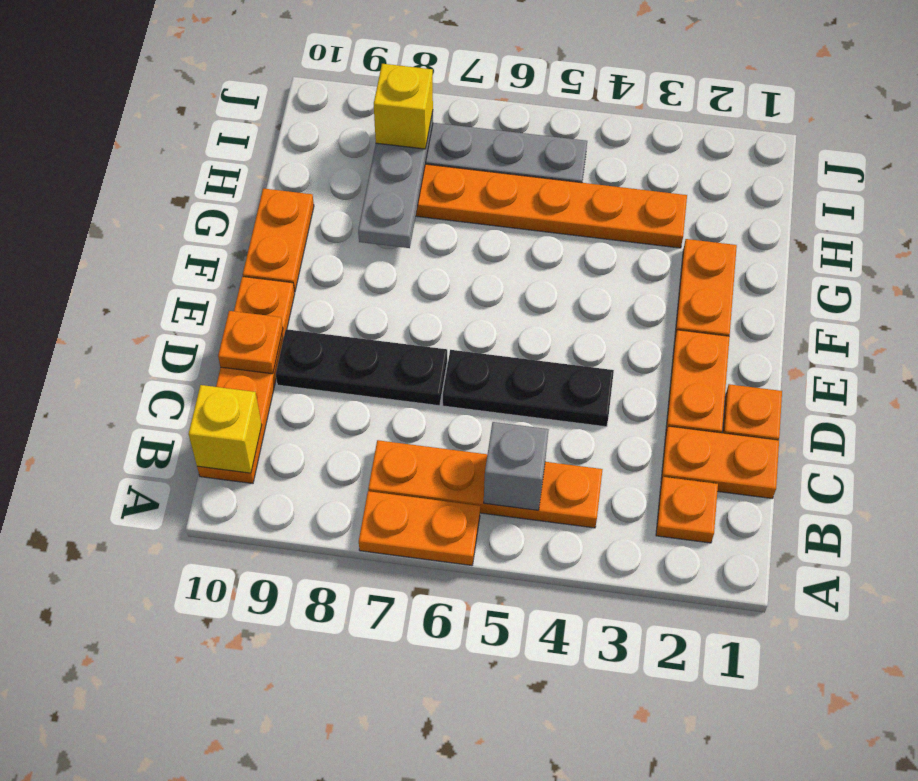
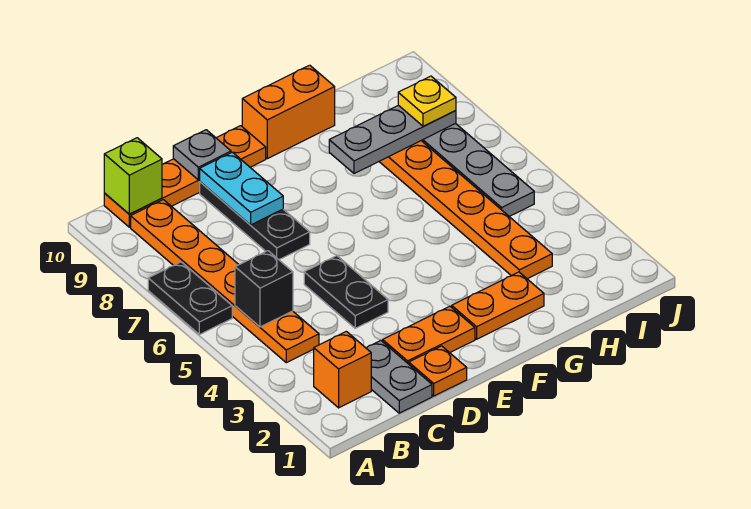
orange plate A6:A7 level 1 -> black plate A6:A7 level 1
orange plate B2 level 1 -> orange brick B2 level 1
orange plate B4:B7 level 1 -> orange plate B4:B9 level 1
grey brick B5 level 2 -> black brick B5 level 2
yellow brick B10 level 2 -> lime brick B10 level 2
orange plate C1:C2 level 1 -> grey plate C1:C2 level 1
black plate D4:D6 level 1 -> black plate D4:D5 level 1
none -> cyan plate D8:D9 level 2
orange plate D10 level 2 -> grey plate D10 level 2
orange plate F10:G10 level 1 -> orange brick F10:G10 level 1
yellow brick I8 level 3 -> yellow plate I8 level 3

